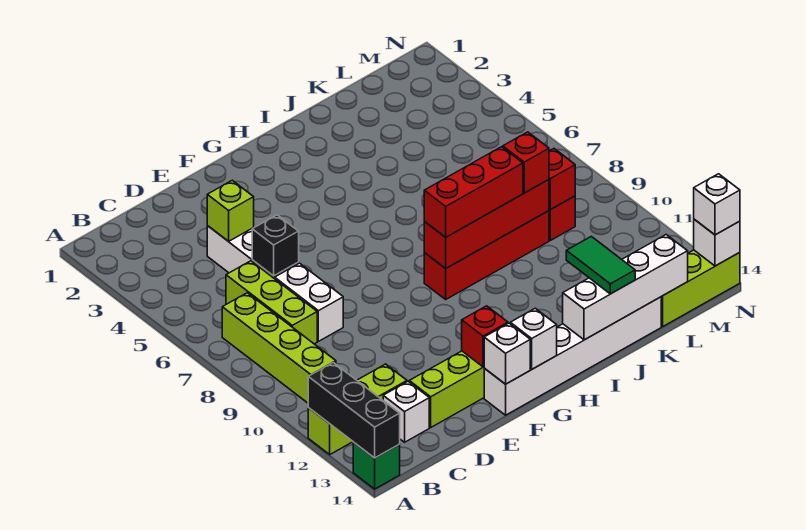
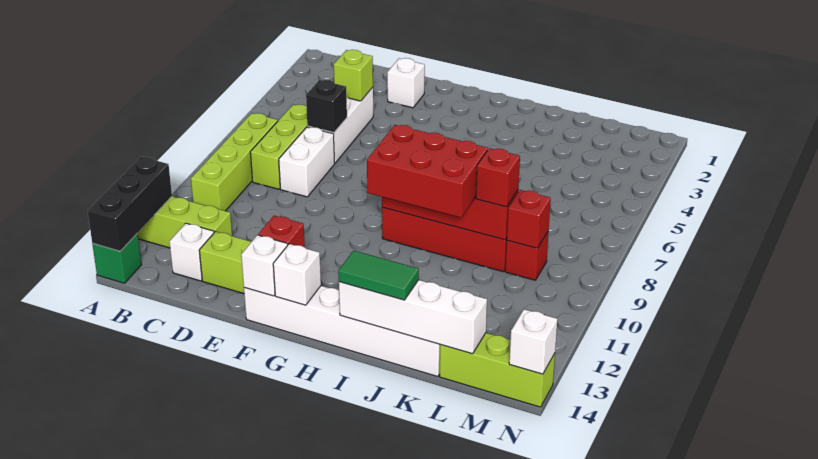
red brick H9:J9 level 3 -> red brick H9:J10 level 3
green tile J13:J14 level 3 -> green tile I14:J14 level 3
white brick N14 level 3 -> white brick E2 level 1

